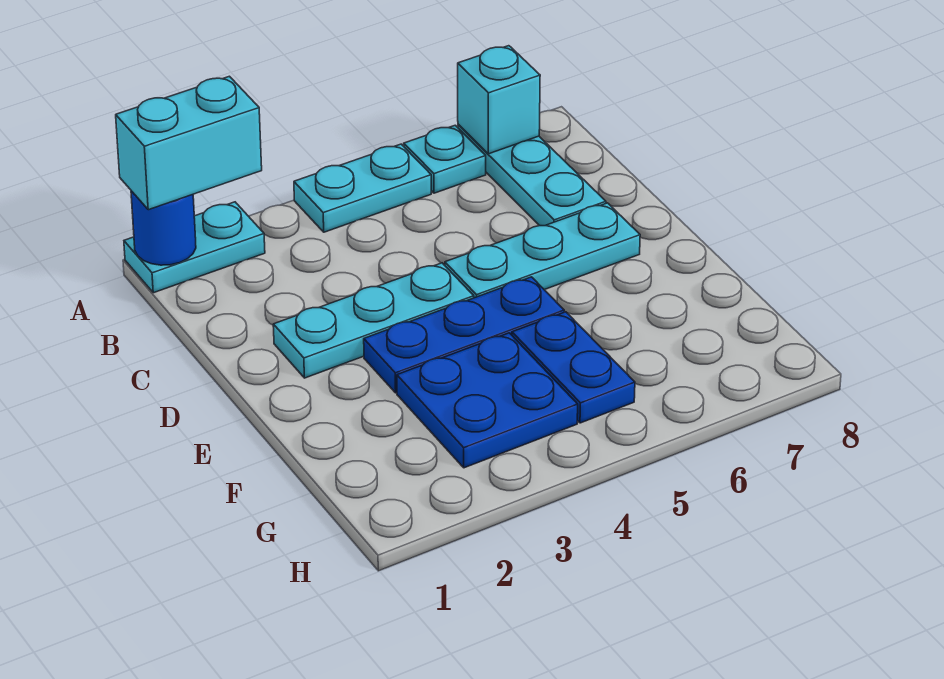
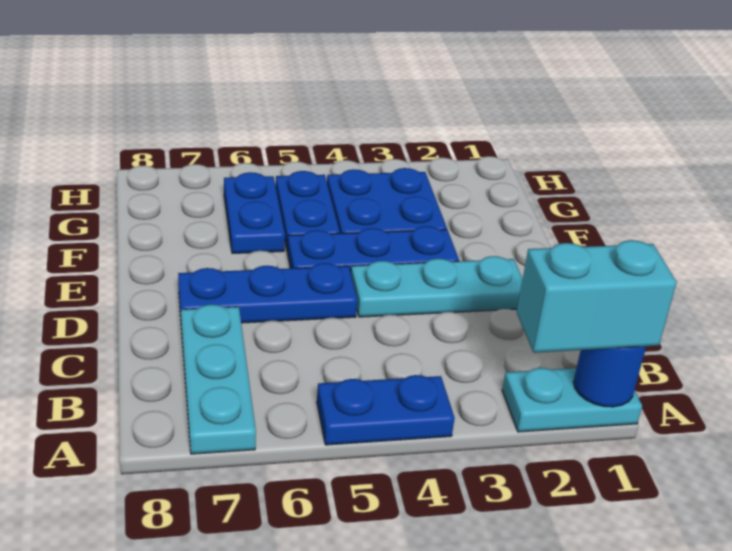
cyan plate A4:A5 level 1 -> blue plate A4:A5 level 1
cyan plate A6 level 1 -> none
cyan brick A7 level 2 -> none
cyan plate D5:D7 level 1 -> blue plate D5:D7 level 1
none -> blue plate F6:G6 level 1

